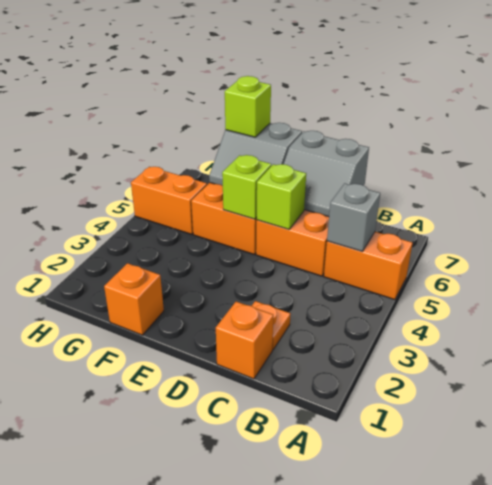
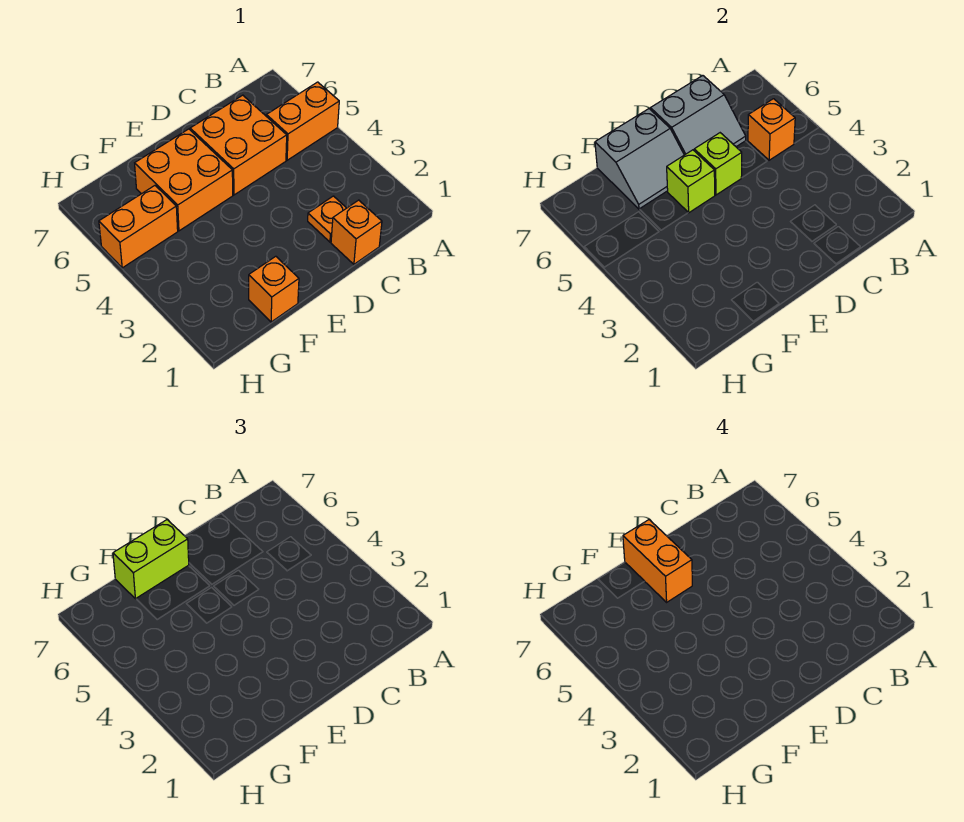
grey brick B5 level 2 -> orange brick B5 level 2
none -> orange brick E6:E7 level 4
lime brick F7 level 3 -> lime brick E7:F7 level 3

